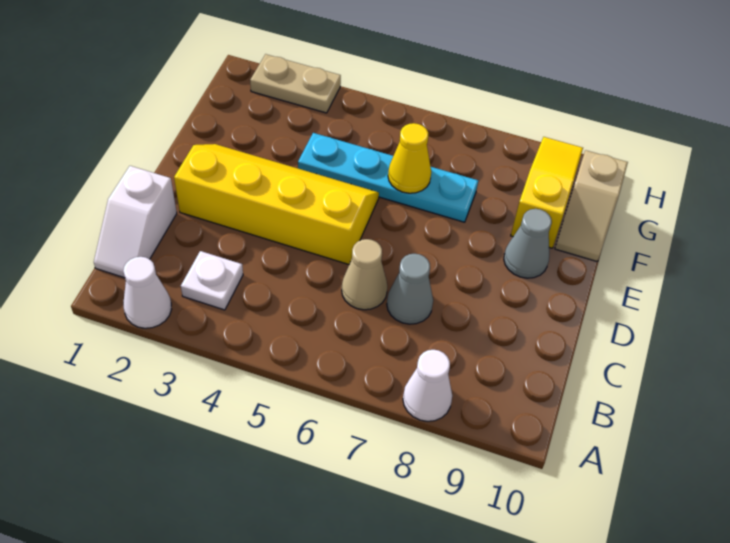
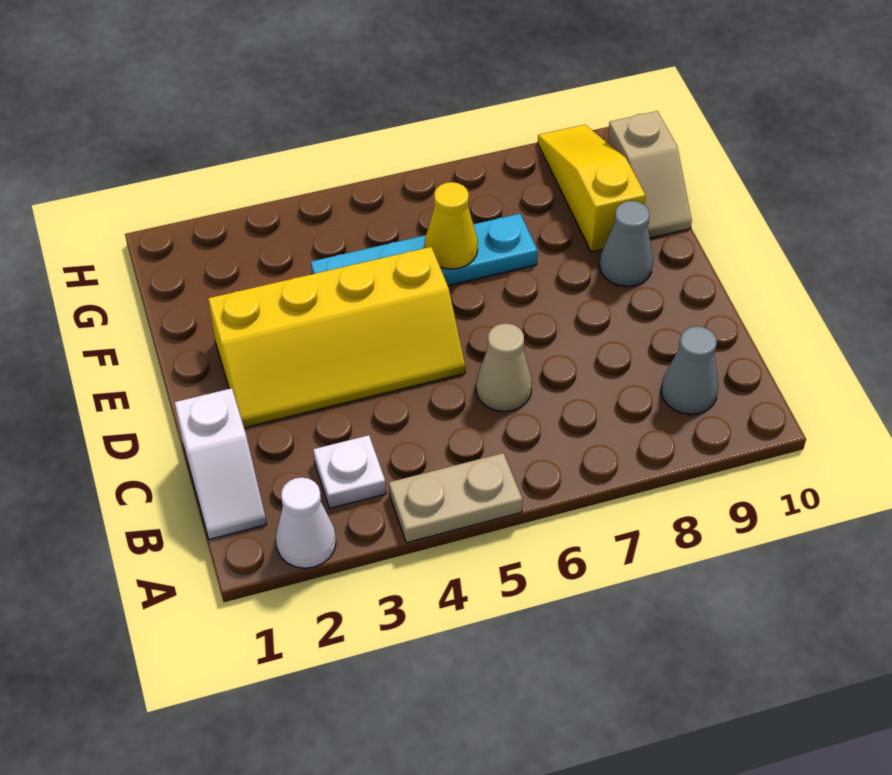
white cone A8 level 1 -> none
grey cone C7 level 1 -> grey cone B9 level 1
yellow slope D2:E5 level 1 top D -> yellow slope D2:E5 level 1 top E
tan plate H2:H3 level 1 -> tan plate A4:A5 level 1

